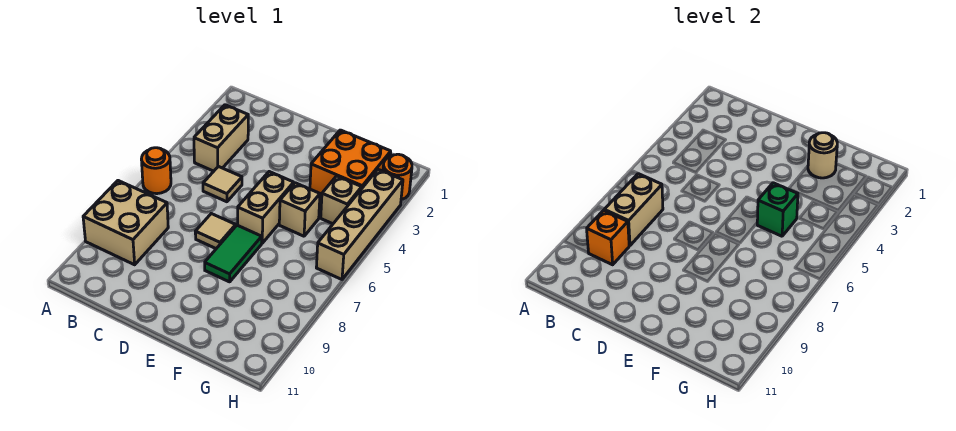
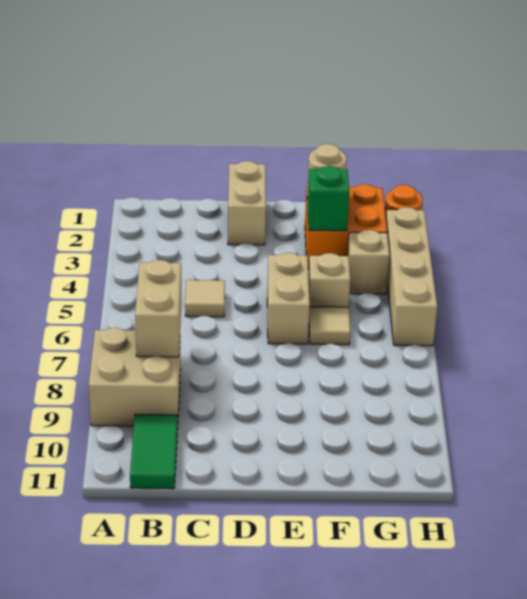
orange round brick A6 level 1 -> none
tan brick B3:B4 level 1 -> tan brick D1:D2 level 1
orange brick B9 level 2 -> none
tan tile D7 level 1 -> tan tile F6 level 1
green tile E7:E8 level 1 -> green tile B10:B11 level 1
green brick F5 level 2 -> green brick F3 level 2

